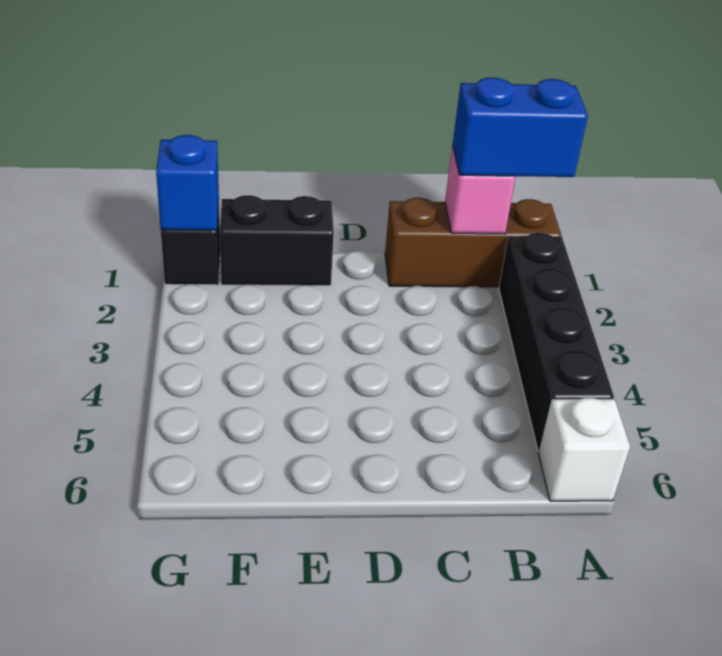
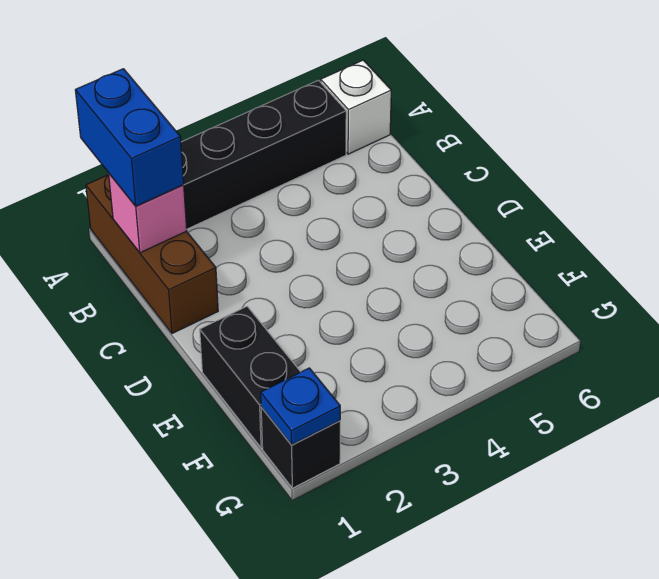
blue brick G1 level 2 -> blue plate G1 level 2

